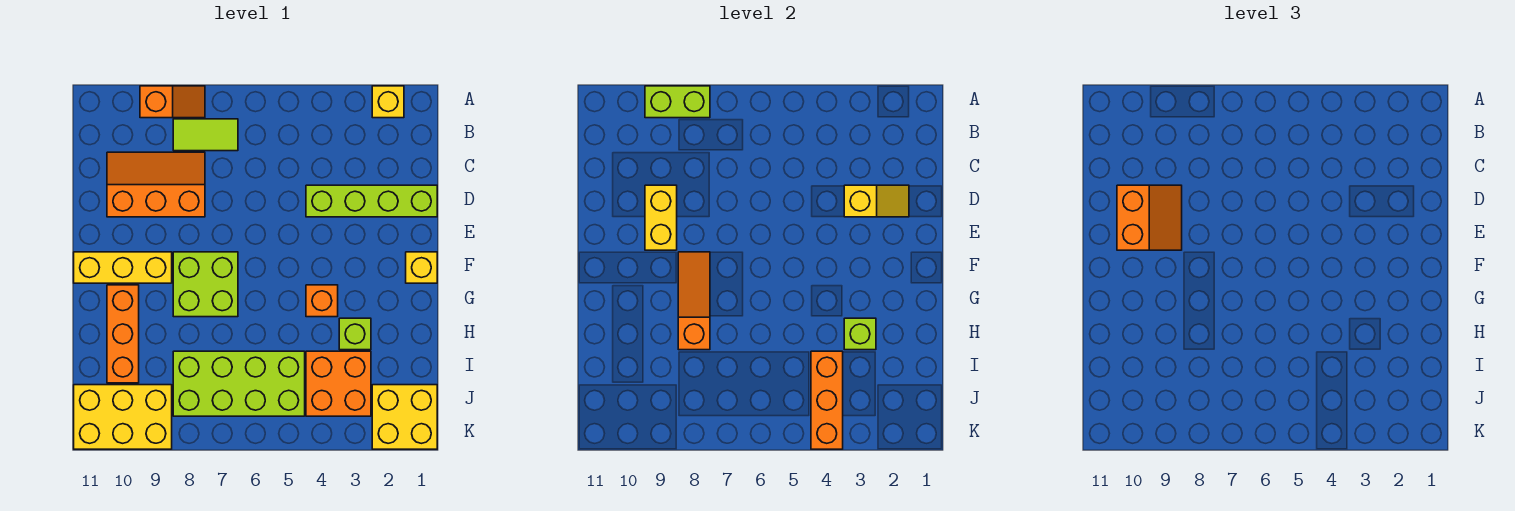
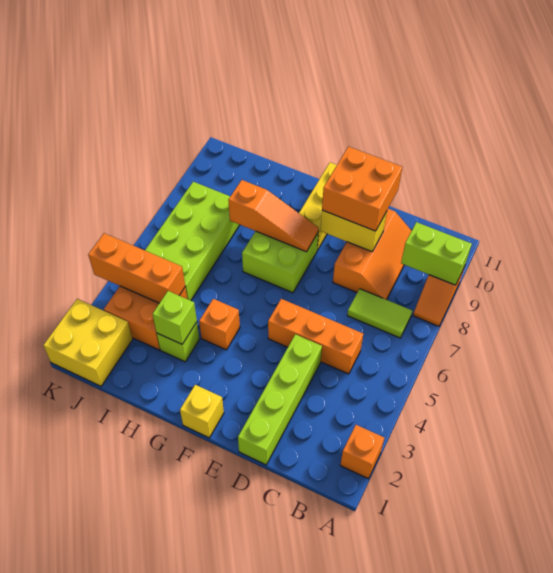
yellow brick A2 level 1 -> orange brick A2 level 1
lime brick A8:A9 level 2 -> lime brick A9:B9 level 2
lime tile B7:B8 level 1 -> lime tile B7:C7 level 1
yellow slope D2:D3 level 2 top 3 -> none
orange slope D9:E10 level 3 top 10 -> orange brick D9:E10 level 3
orange brick G10:I10 level 1 -> orange brick C5:E5 level 1
yellow brick J9:K11 level 1 -> none

